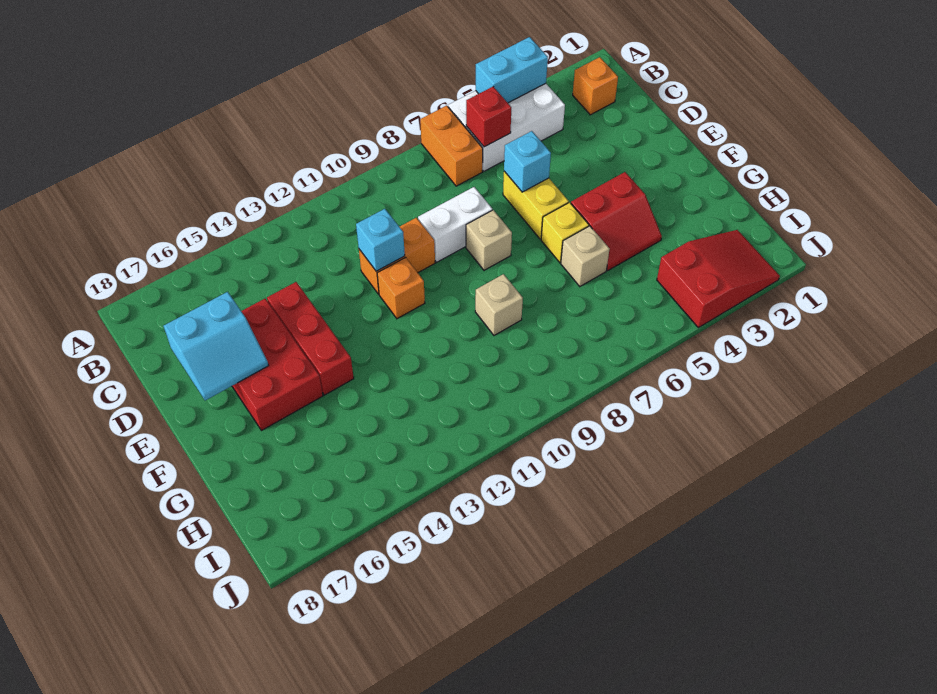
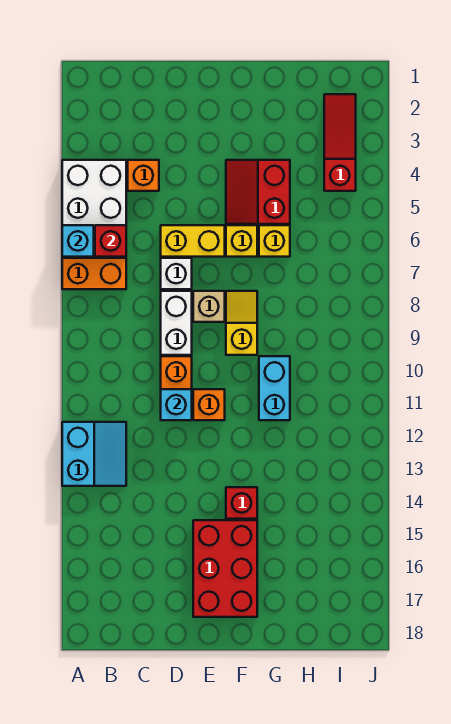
cyan brick A4:A5 level 2 -> cyan brick G10:G11 level 1
orange brick B2 level 1 -> orange brick C4 level 1
cyan brick D6 level 2 -> cyan brick A6 level 2
none -> white brick D7 level 1
red brick D14:F14 level 1 -> red brick F14 level 1
red brick D15:F16 level 1 -> red brick E15:F17 level 1
cyan slope D16:E17 level 2 top D -> cyan slope A12:B13 level 1 top A
red slope F4:G5 level 1 top F -> red slope F4:G5 level 1 top G
none -> yellow slope F8:F9 level 1 top 9
tan brick G6 level 1 -> yellow brick G6 level 1
tan brick G9 level 1 -> none
red slope I2:J4 level 1 top 4 -> red slope I2:I4 level 1 top 4

